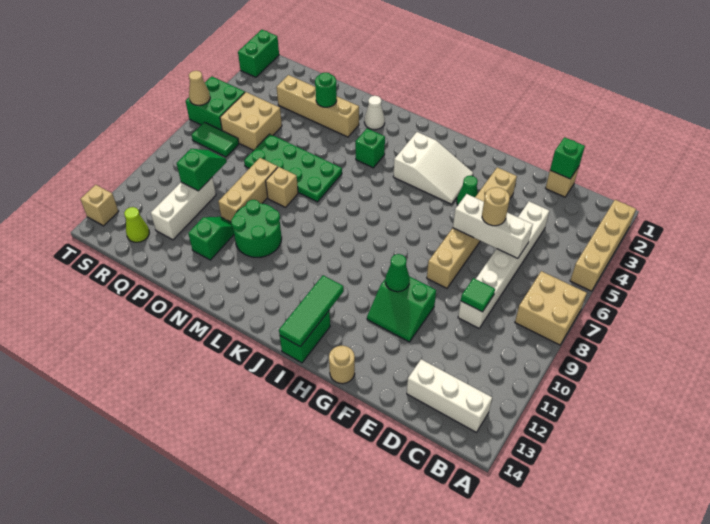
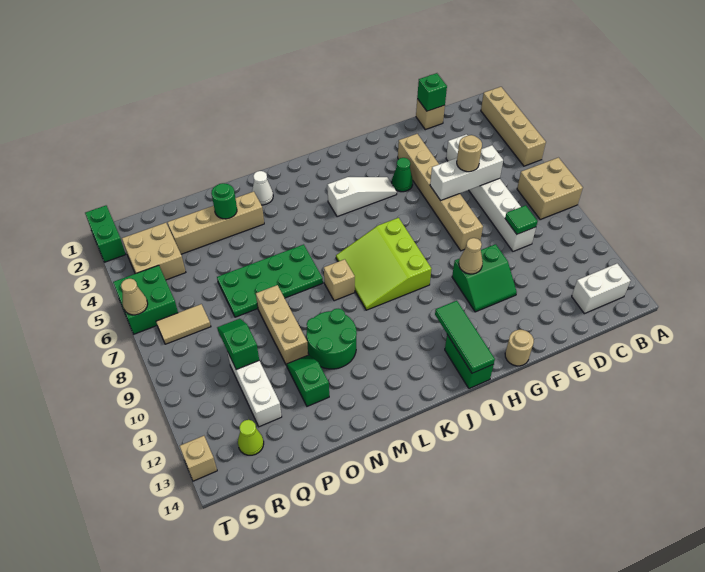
white brick B13:D13 level 1 -> white brick B13:C13 level 1
green cone G10 level 2 -> tan cone G10 level 2
white slope H3:J4 level 1 top J -> white slope H4:J4 level 1 top J
none -> lime slope I7:K9 level 1 top I
green brick L4 level 1 -> none
tan brick N8 level 1 -> tan brick L8 level 1
tan brick Q5:R6 level 1 -> tan brick R3:S4 level 1
green tile R7:S7 level 1 -> tan tile R7:S7 level 1

